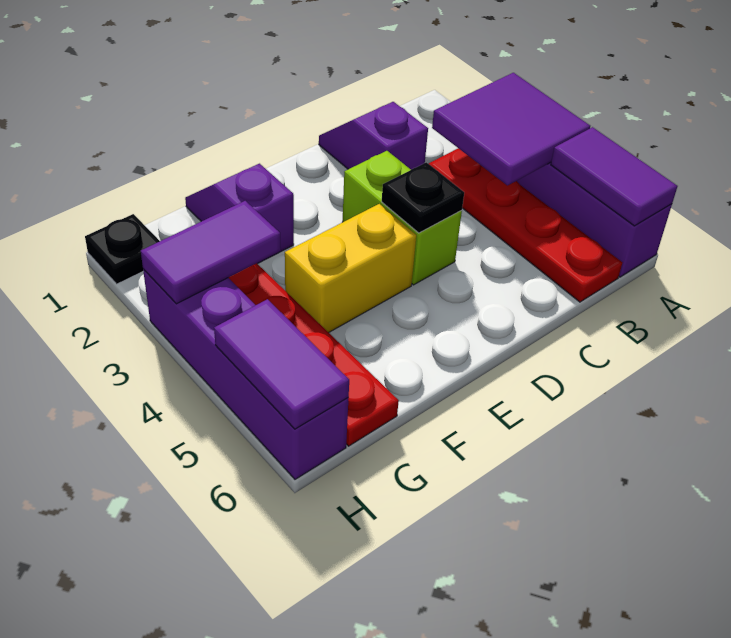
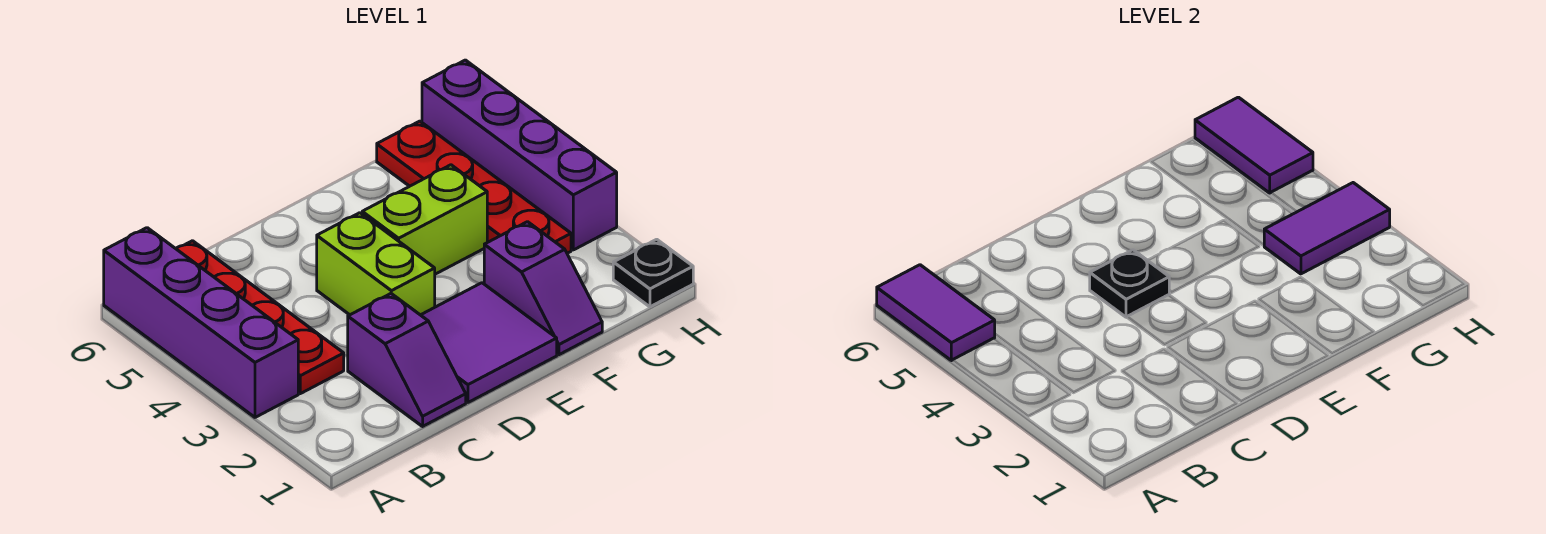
purple tile A3:B4 level 2 -> purple tile D1:E2 level 1
yellow brick E4:F4 level 1 -> lime brick E4:F4 level 1

